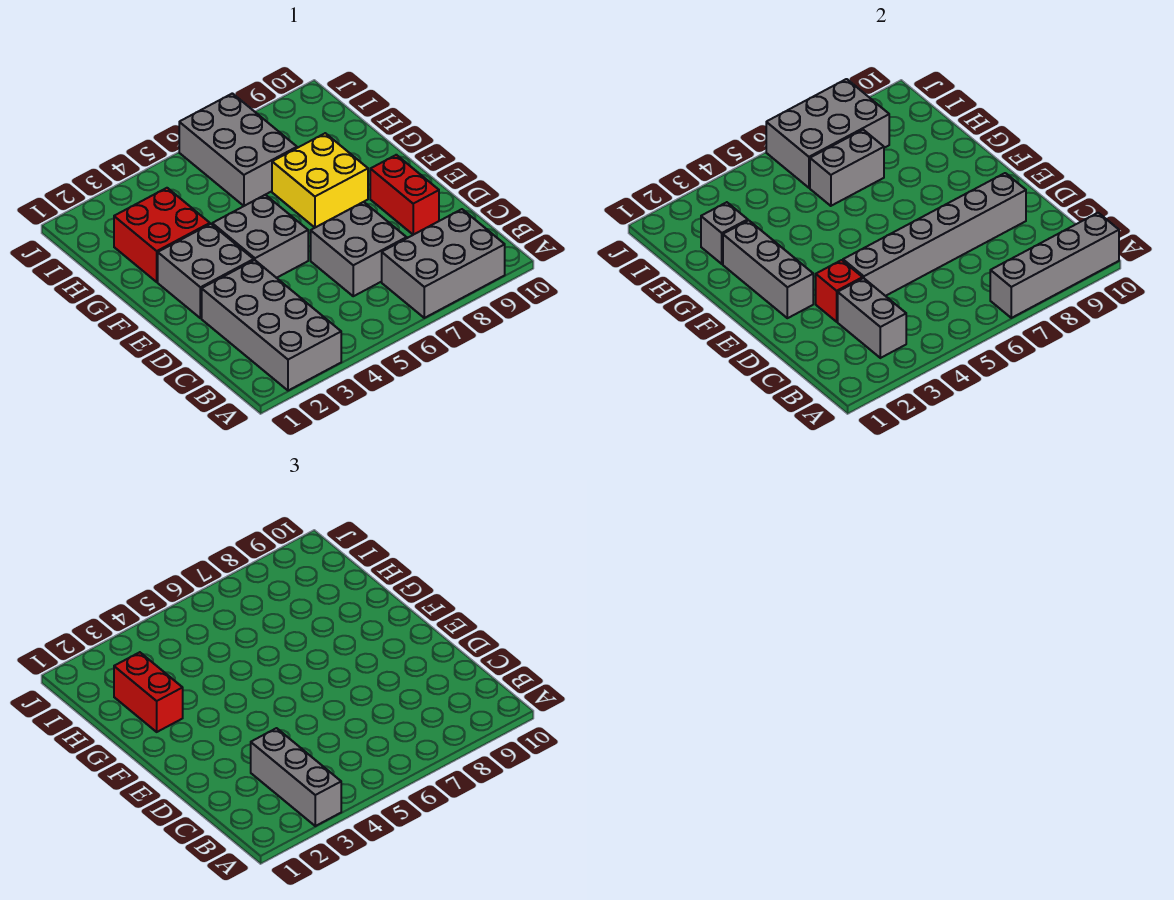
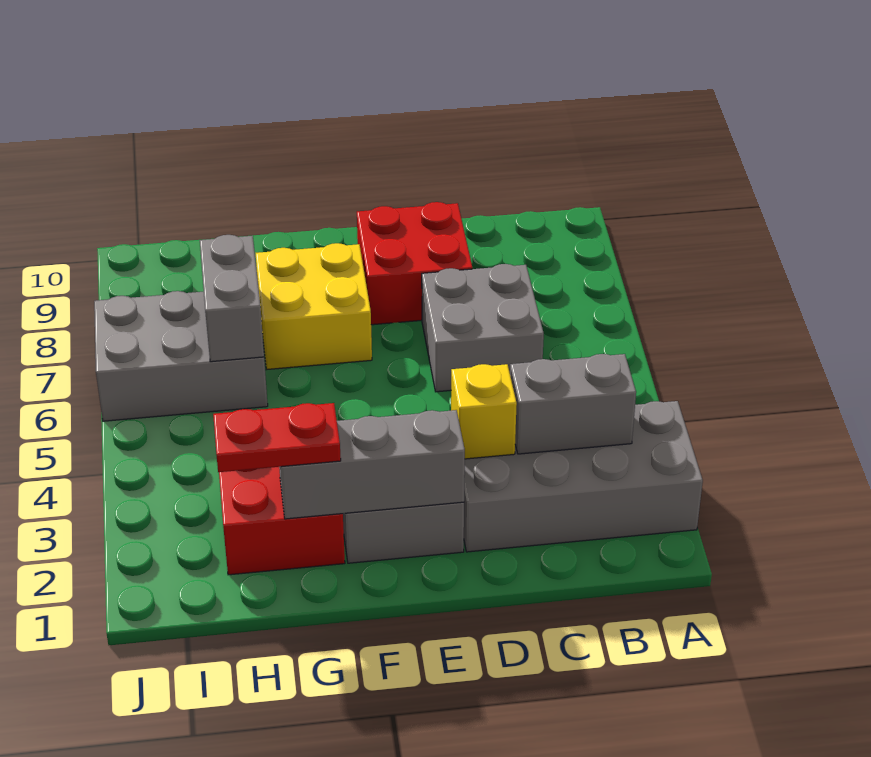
grey brick A3:C3 level 3 -> none
grey brick A7:B9 level 1 -> none
grey brick A7:A10 level 2 -> none
red brick D3 level 2 -> yellow brick D3 level 2
grey brick D4:D9 level 2 -> none
red brick D9:E9 level 1 -> red brick D8:E9 level 1
grey brick E4:F5 level 1 -> none
red brick G2:H2 level 3 -> red plate G2:H2 level 3
grey brick H2 level 2 -> none
grey brick I6:J8 level 2 -> none

